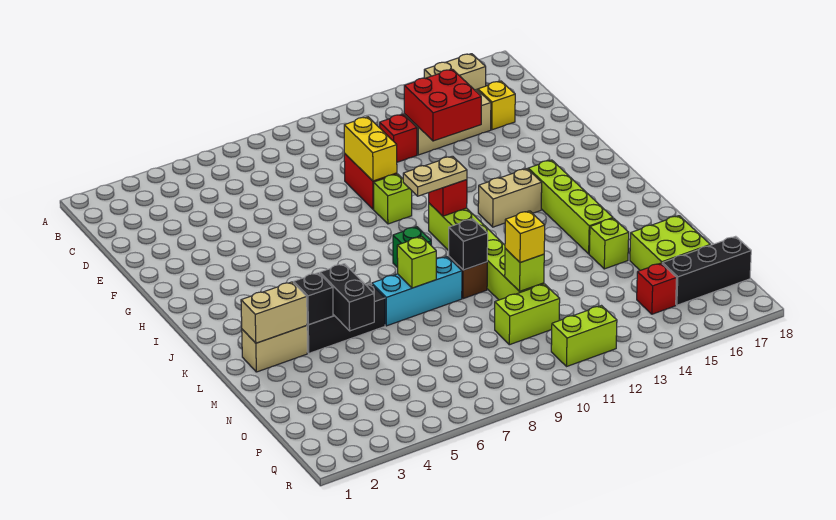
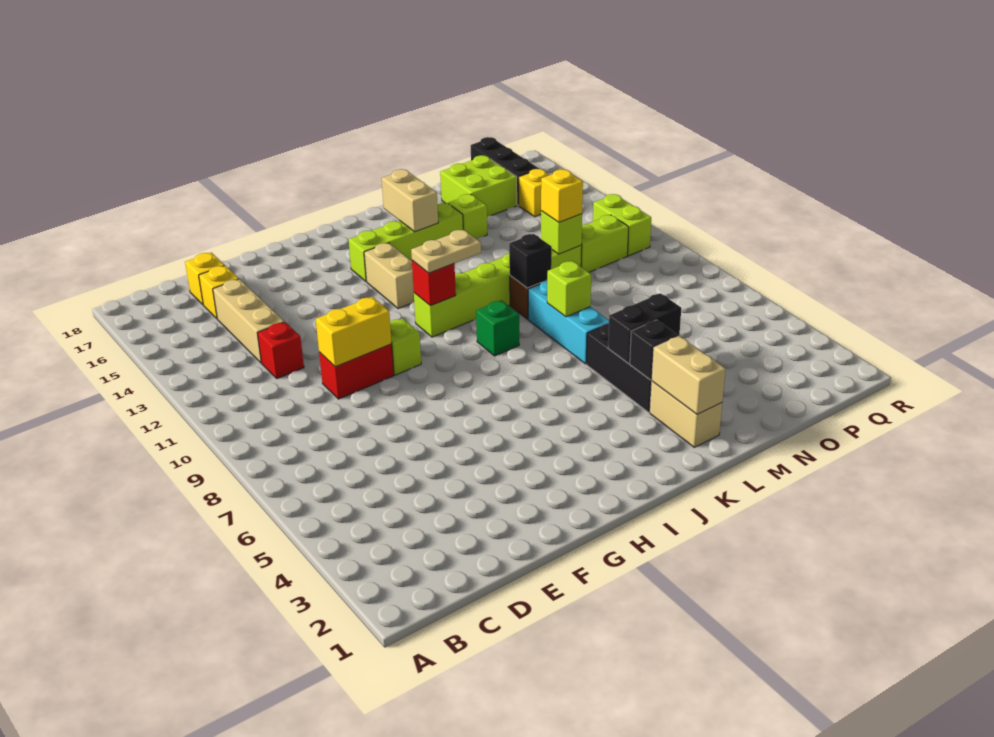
tan brick B15:B16 level 1 -> tan brick K15:K16 level 2
red brick D13:E14 level 2 -> none
none -> yellow brick D17 level 1
tan plate I10:I11 level 3 -> tan plate I11:J11 level 3
lime brick O10:O11 level 1 -> lime brick O11:P11 level 1
red brick P15 level 1 -> yellow brick P15 level 1

